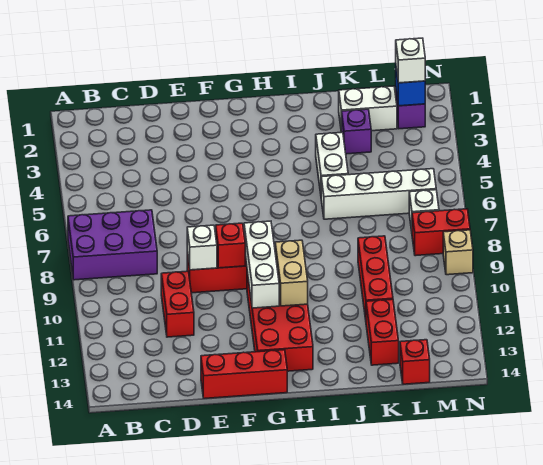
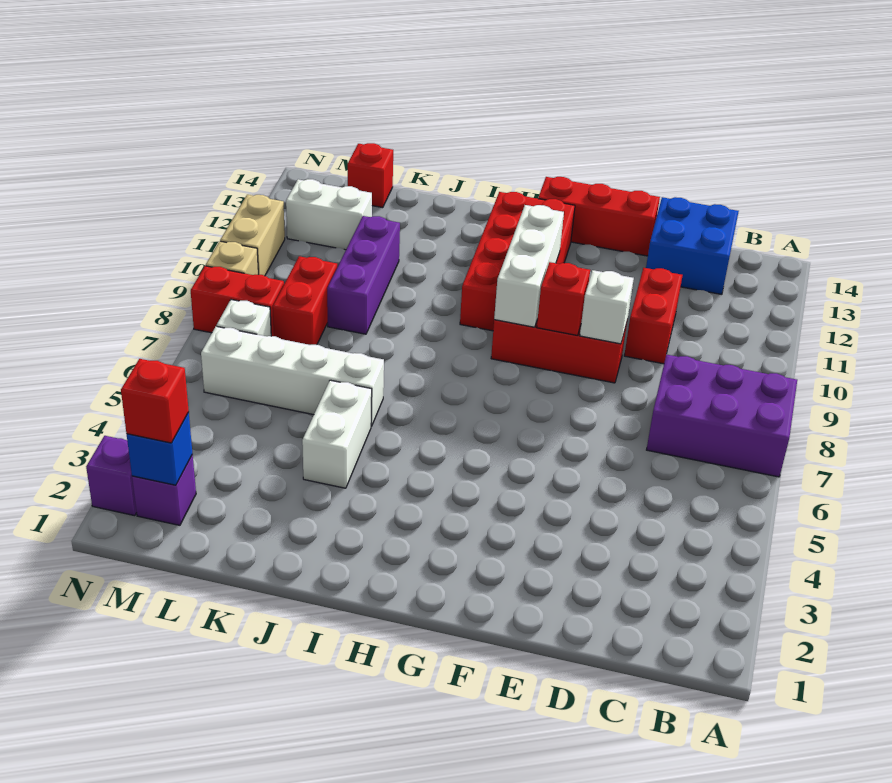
none -> blue brick C13:D14 level 1
tan brick H10:H11 level 2 -> tan brick N10:N11 level 1
white brick K2:L2 level 1 -> white brick L12:M12 level 1
purple brick K3 level 1 -> purple brick N2 level 1
red brick K9:K11 level 1 -> purple brick K9:K11 level 1
red brick K12:K13 level 1 -> red brick L8:L9 level 1
white brick M2 level 3 -> red brick M2 level 3

